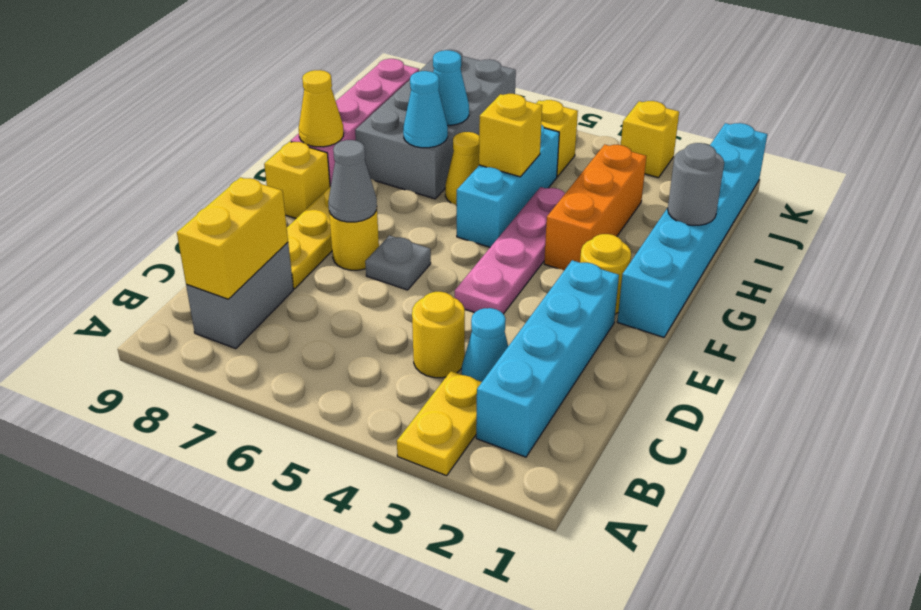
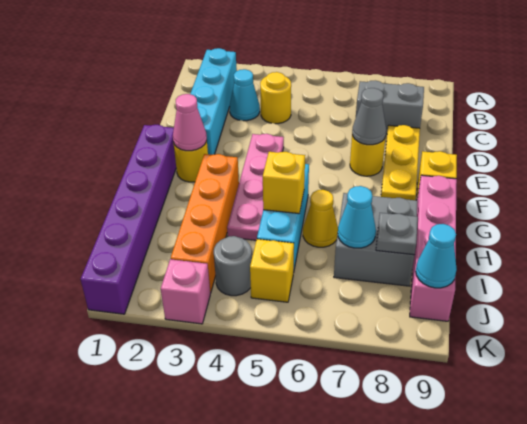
yellow plate A3:B3 level 1 -> none
grey brick B8:C8 level 1 -> grey brick C7:C8 level 1
yellow brick B8:C8 level 2 -> none
grey plate E6 level 1 -> grey plate I8 level 2
cyan brick F1:K1 level 1 -> purple brick F1:K1 level 1
none -> pink cone F2 level 2
orange brick G3:I3 level 1 -> orange brick G3:J3 level 1
yellow cone G9 level 2 -> none
grey round brick H1 level 2 -> grey round brick J4 level 1
grey brick H7:K8 level 1 -> grey brick H7:I8 level 1
cyan cone H7 level 2 -> cyan cone J9 level 2
yellow brick K3 level 1 -> pink brick K3 level 1

